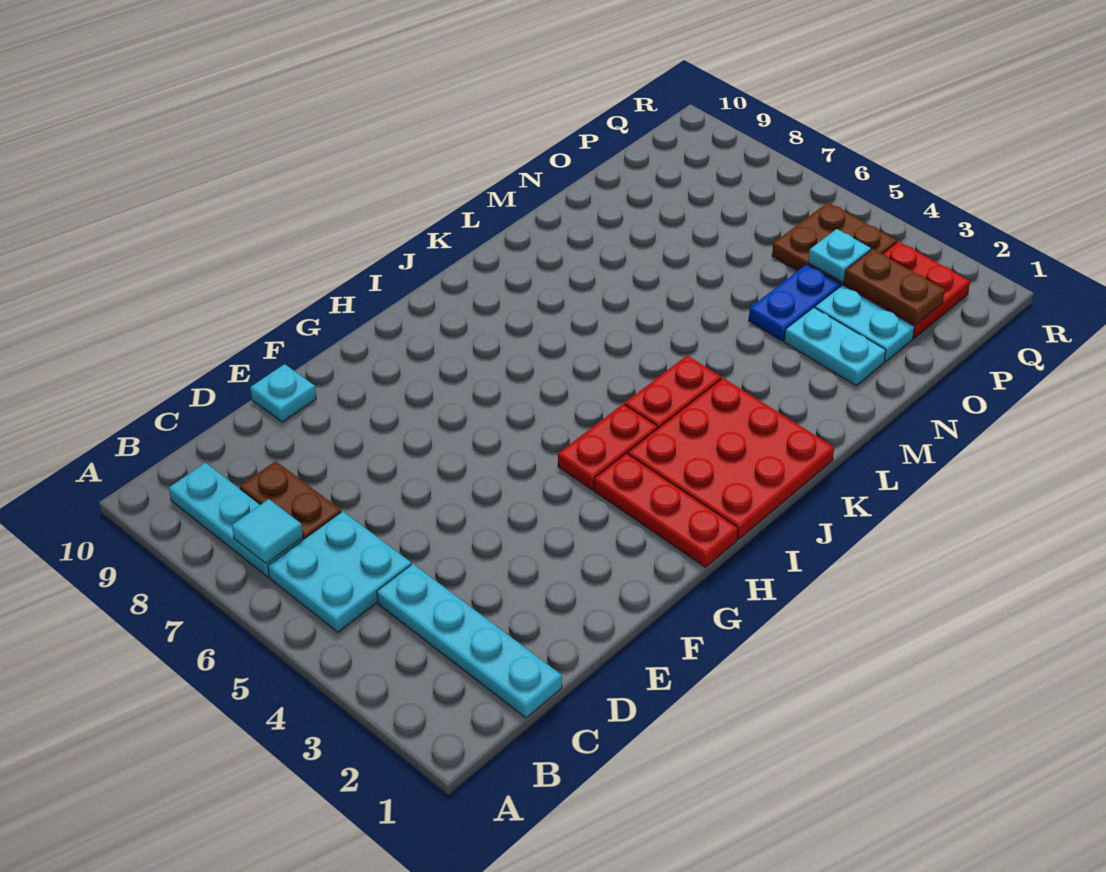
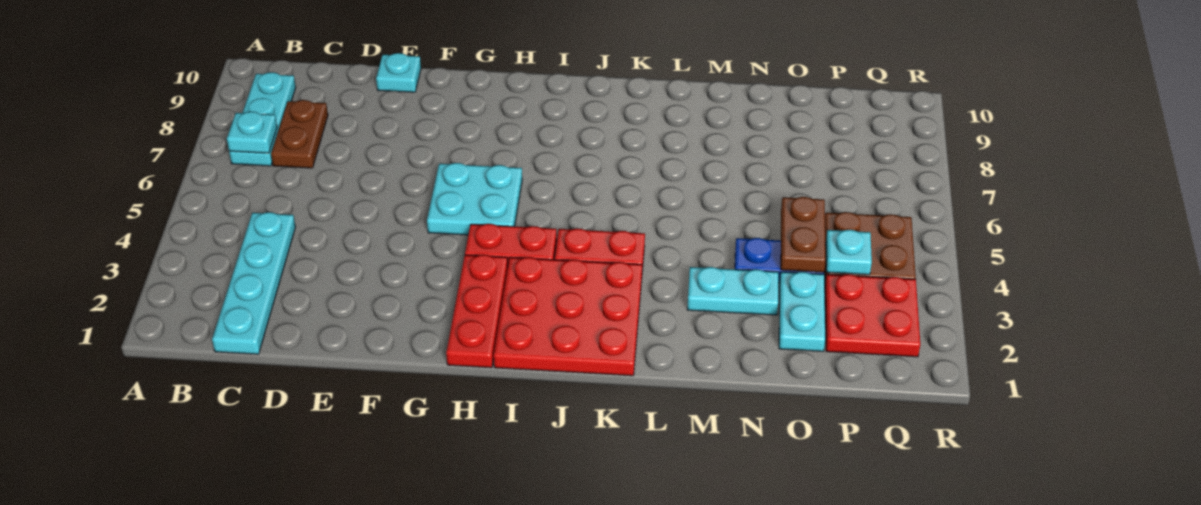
cyan plate B5:C6 level 1 -> cyan plate G5:H6 level 1
cyan tile B7 level 2 -> cyan plate B7 level 2
cyan plate N2:N3 level 1 -> cyan plate M3:N3 level 1
brown plate P2:P3 level 2 -> brown plate O4:O5 level 2

